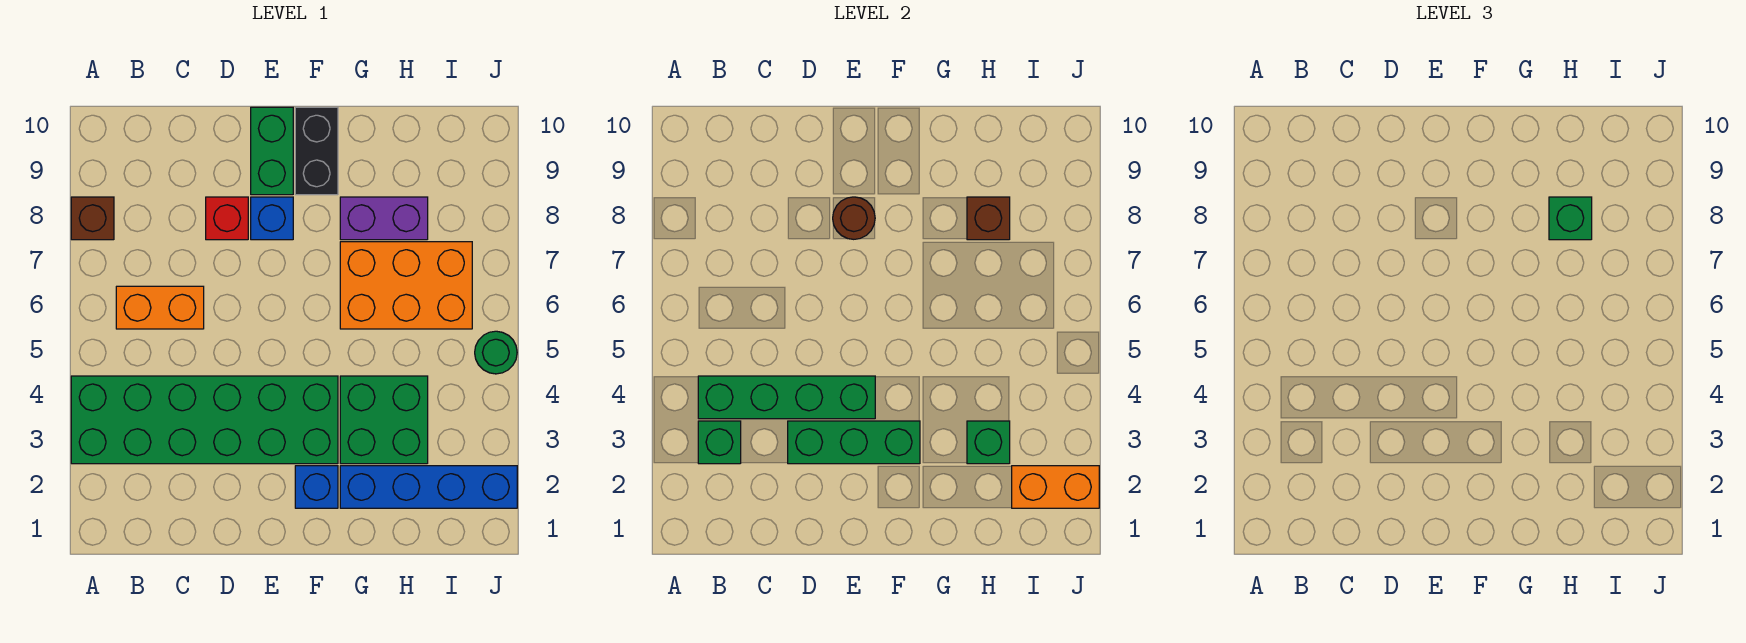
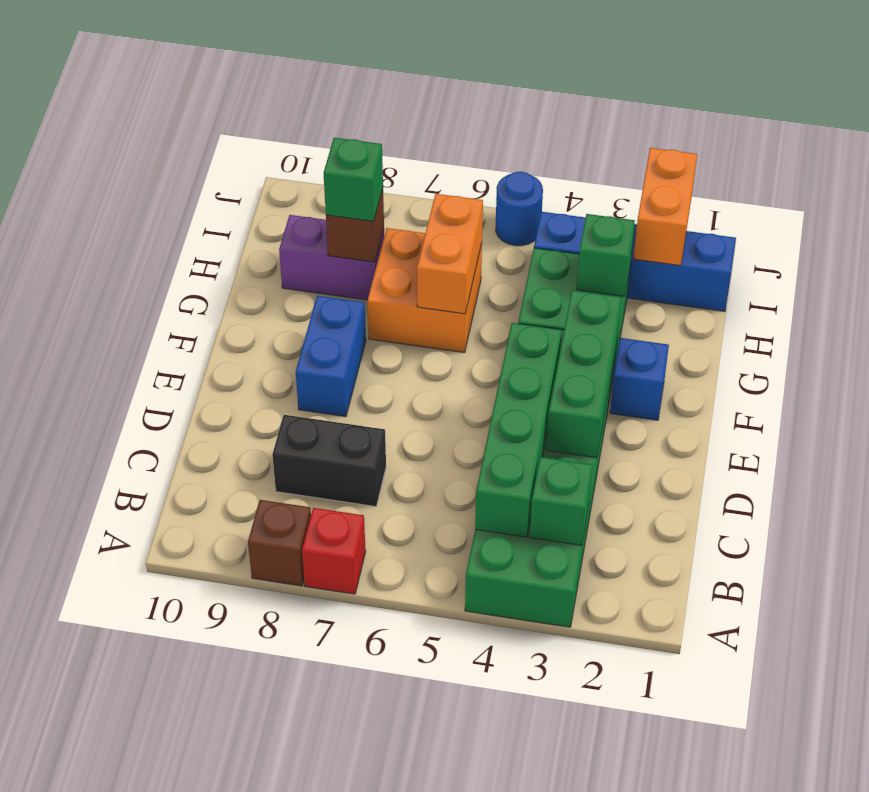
orange brick B6:C6 level 1 -> orange brick G6:H6 level 2
red brick D8 level 1 -> red brick A7 level 1
blue brick E8 level 1 -> blue brick E8:F8 level 1
brown round brick E8 level 2 -> none
green brick E9:E10 level 1 -> none
black brick F9:F10 level 1 -> black brick C7:C8 level 1
blue brick G2:J2 level 1 -> blue brick I1:I4 level 1
orange brick G6:I7 level 1 -> orange brick G6:H7 level 1
purple brick G8:H8 level 1 -> purple brick H8:H9 level 1
green round brick J5 level 1 -> blue round brick J5 level 1

